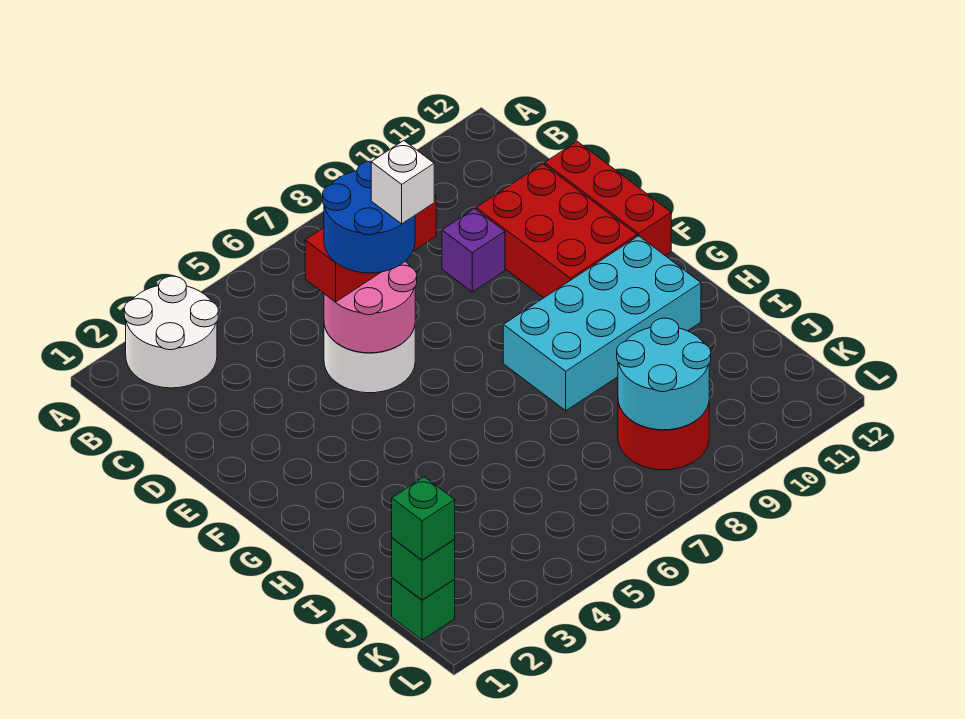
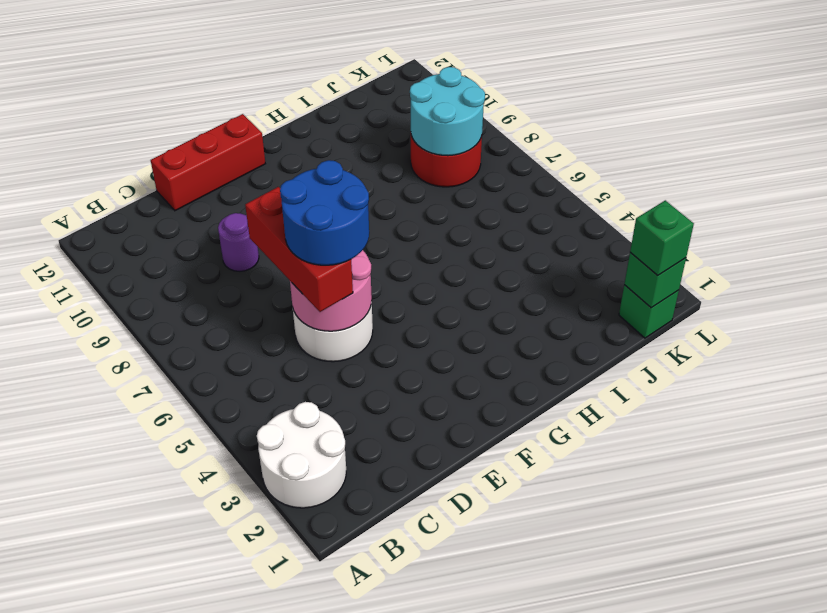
purple brick D9 level 1 -> purple round brick D9 level 1
red brick D10:F11 level 1 -> none
white brick E6 level 5 -> none
cyan brick G8:H11 level 1 -> none

